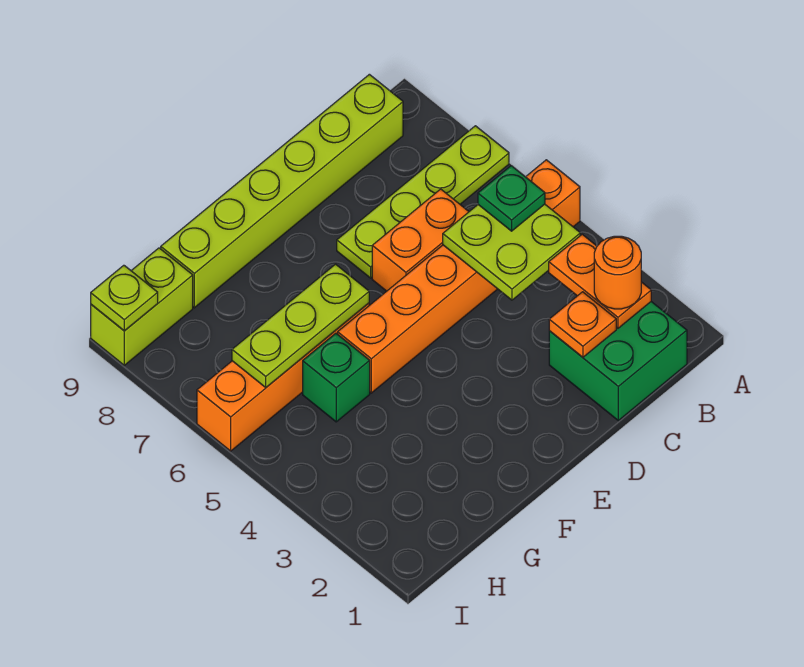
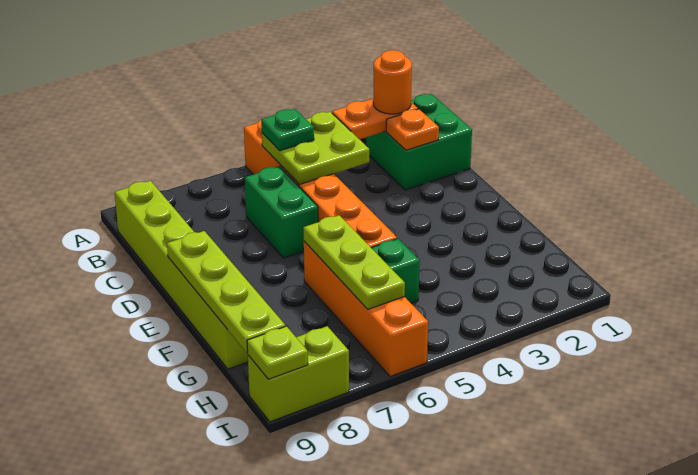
lime plate A7:D7 level 1 -> lime plate E9:H9 level 2
orange brick C6:D6 level 1 -> green brick C6:D6 level 1
lime brick H9:I9 level 1 -> lime brick I8:I9 level 1

